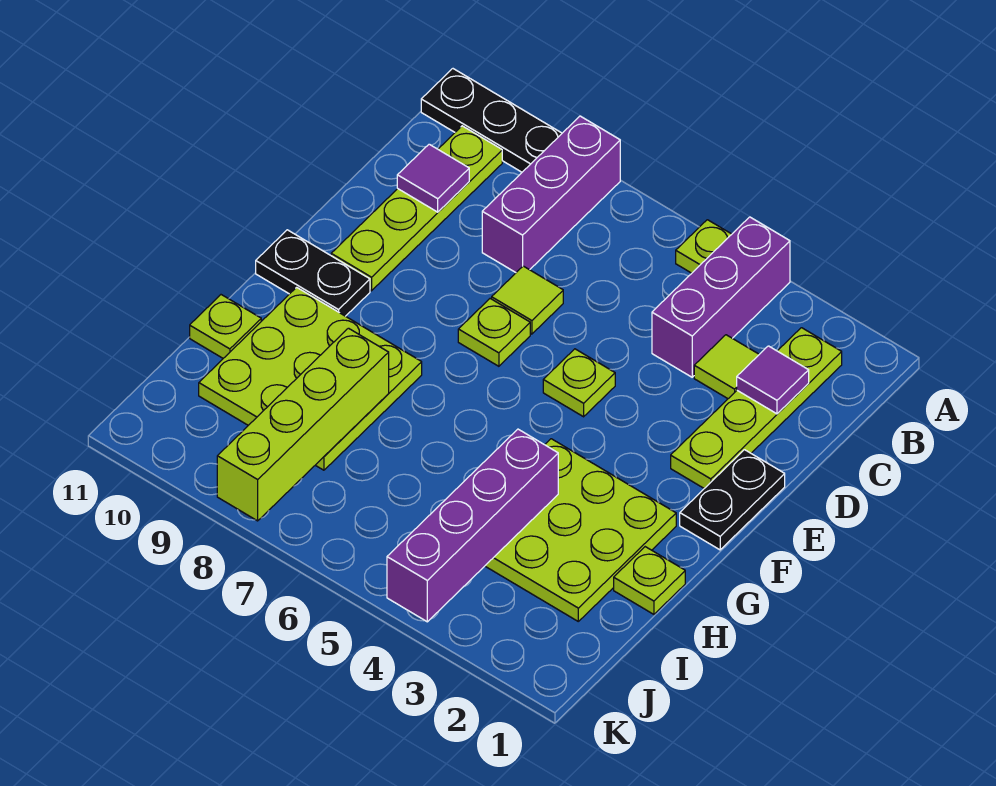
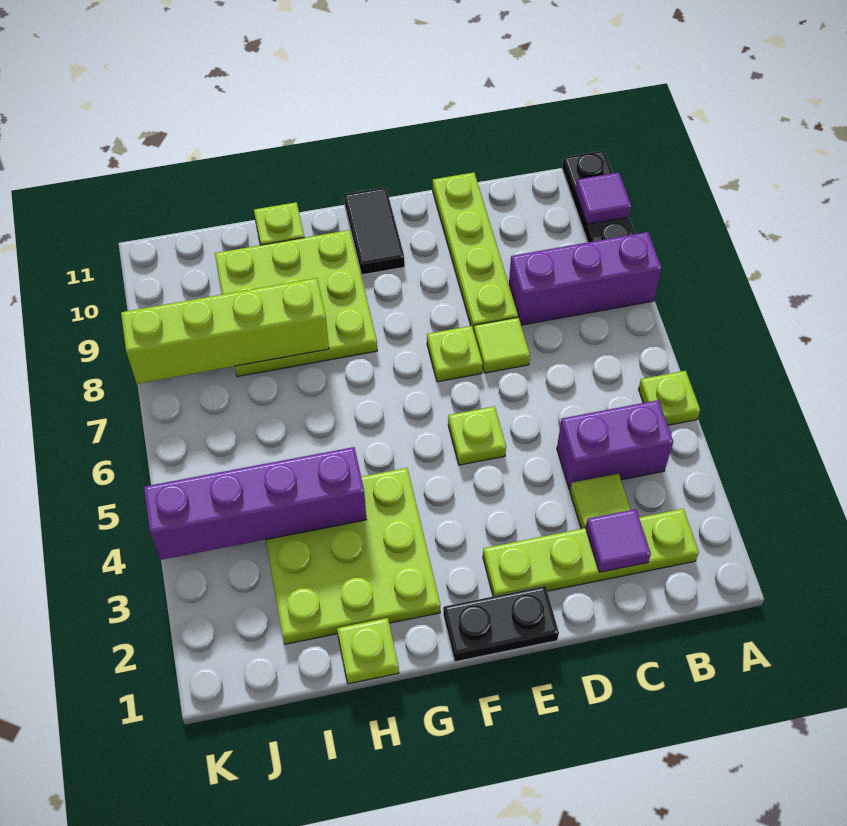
purple brick A4:C4 level 1 -> purple brick B4:C4 level 1
lime plate B10:E10 level 1 -> lime plate D8:D11 level 1
purple tile C10 level 2 -> purple tile A10 level 2
black plate F10:F11 level 1 -> black tile F10:F11 level 1

